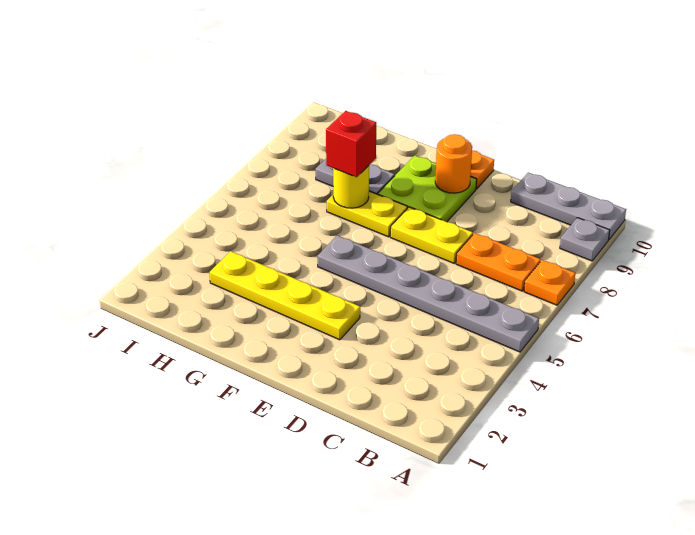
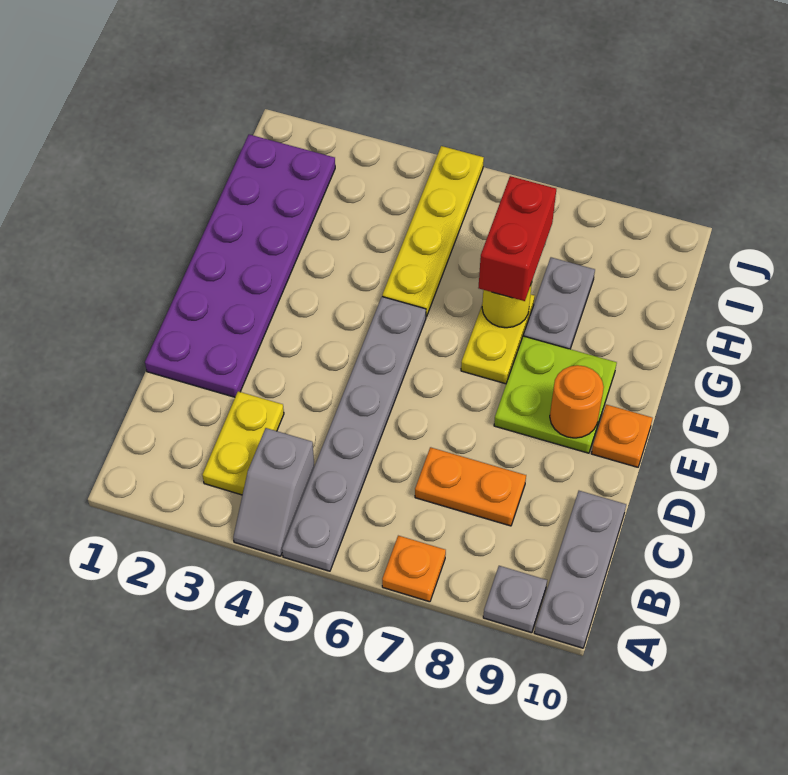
none -> grey slope A4:B4 level 1 top B
orange plate B7:C7 level 1 -> orange plate C7:C8 level 1
none -> purple plate D1:I2 level 1
yellow plate D7:E7 level 1 -> yellow plate B3:C3 level 1
yellow plate E3:H3 level 1 -> yellow plate G5:J5 level 1
red brick G7 level 3 -> red brick G7:H7 level 3

